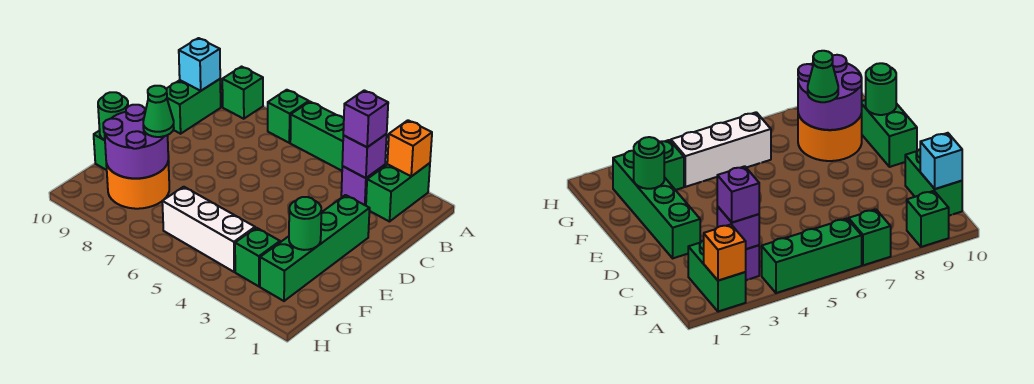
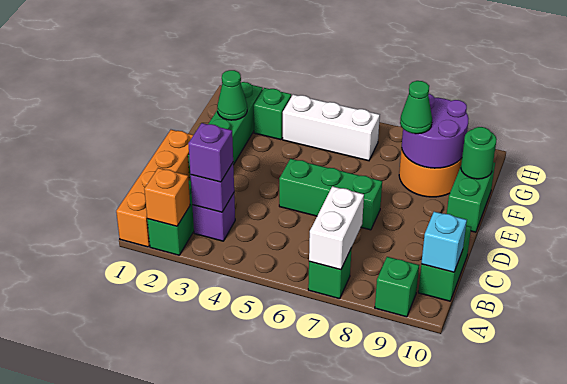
none -> orange brick A1:D1 level 1
green brick A4:A6 level 1 -> green brick D5:D7 level 1
none -> white brick A7:B7 level 2
green round brick F2 level 2 -> green cone F2 level 2

